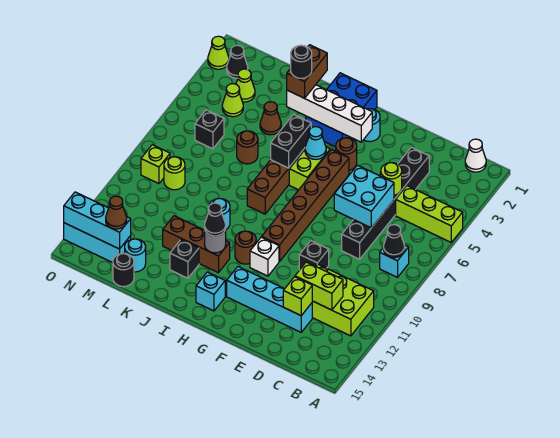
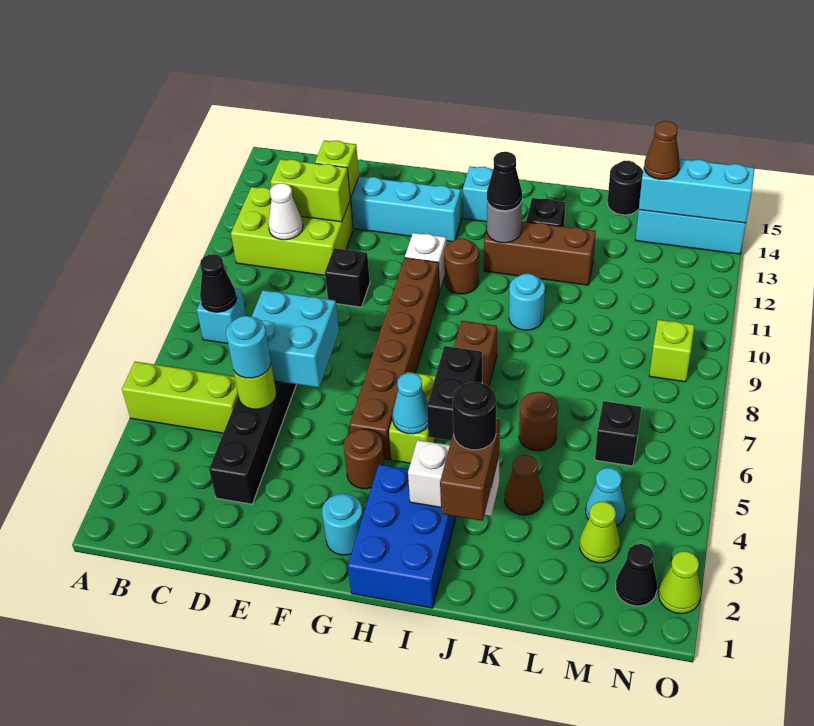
white cone B1 level 1 -> white cone C11 level 2
white brick G3:J3 level 2 -> white brick I3:J3 level 2
cyan round brick L14 level 1 -> cyan round brick D5 level 3
lime cone M4 level 1 -> cyan cone M4 level 1
lime round brick M9 level 1 -> none

